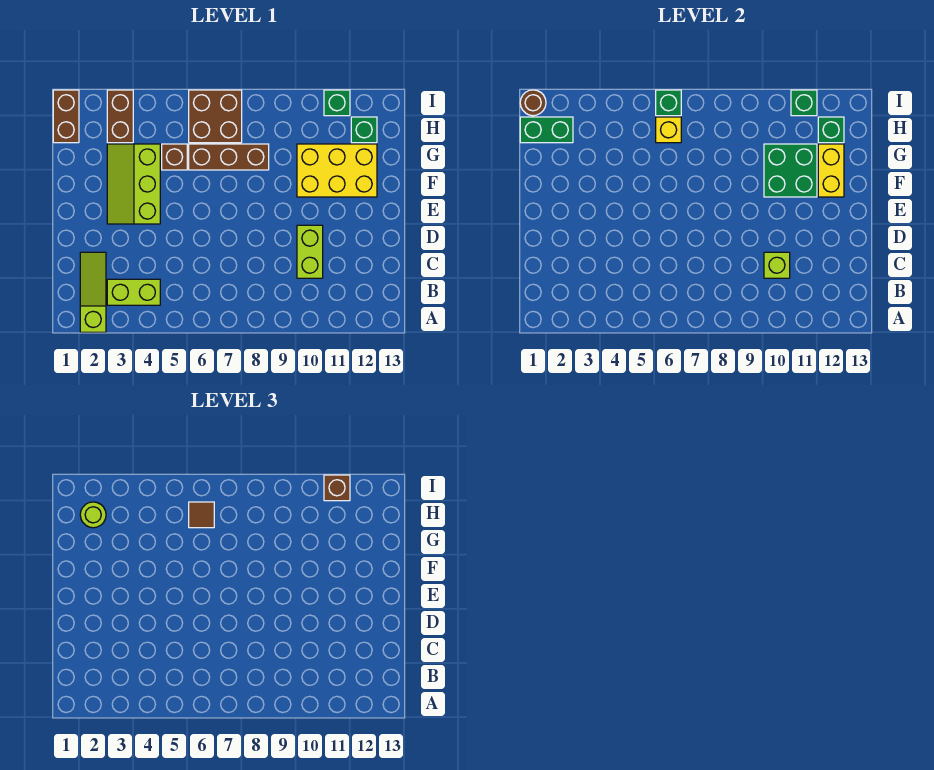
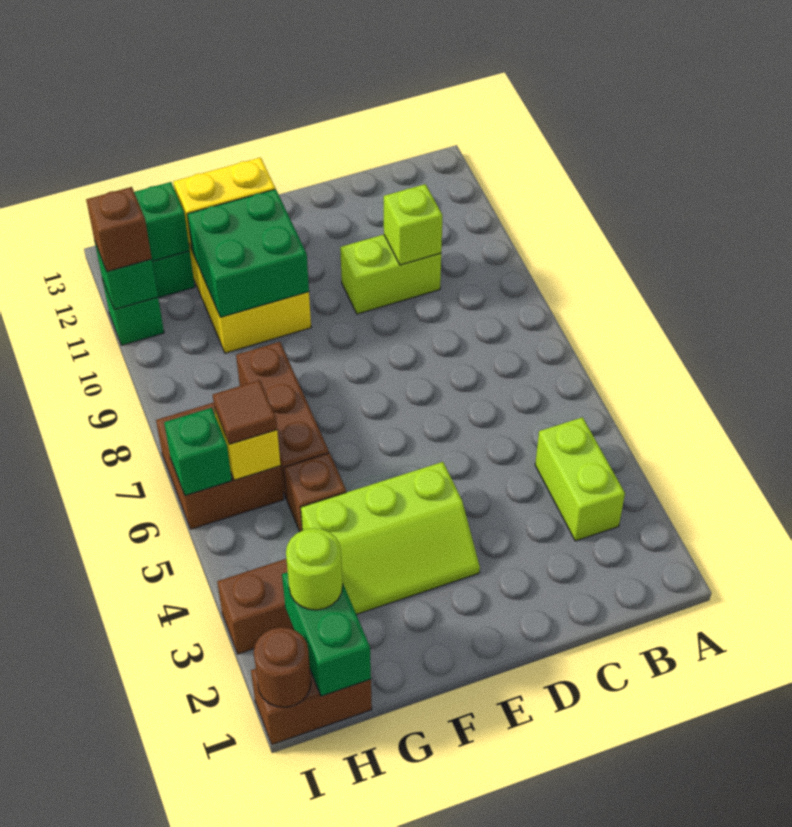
lime slope A2:C2 level 1 top A -> none

